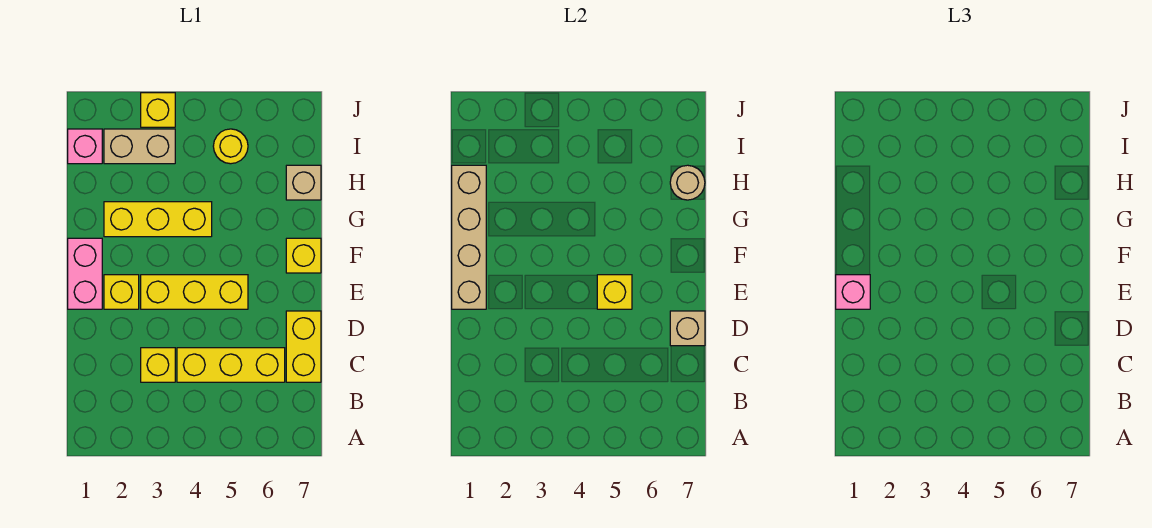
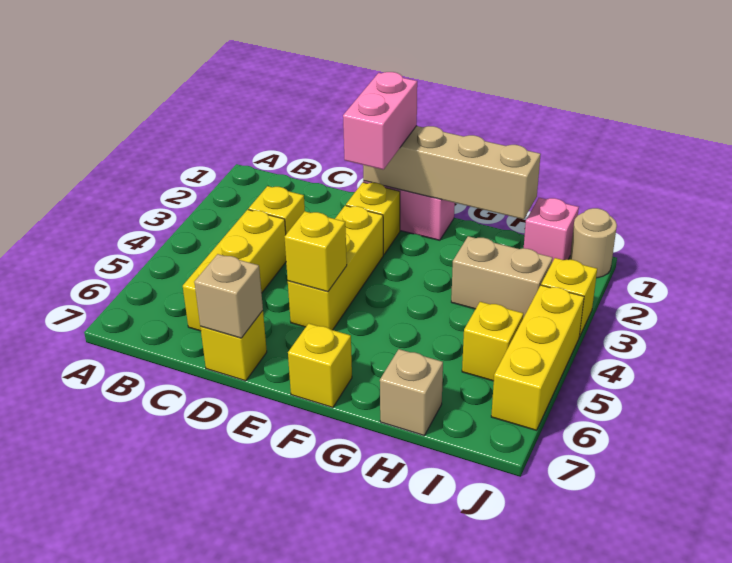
yellow brick C7:D7 level 1 -> yellow brick D7 level 1
pink brick E1 level 3 -> pink brick E1:E2 level 3
yellow brick G2:G4 level 1 -> yellow brick J4:J6 level 1
tan round brick H7 level 2 -> tan round brick J1 level 1
tan brick I2:I3 level 1 -> tan brick H3:I3 level 1
yellow round brick I5 level 1 -> yellow brick I5 level 1

